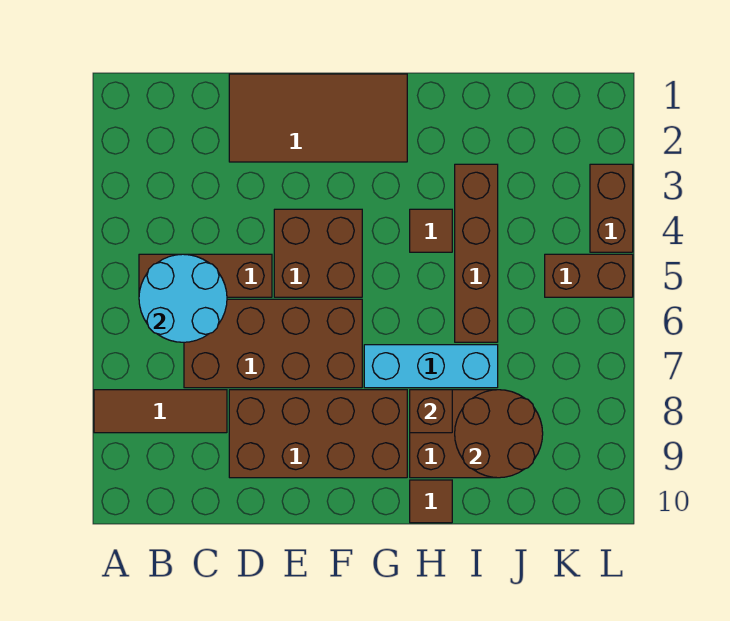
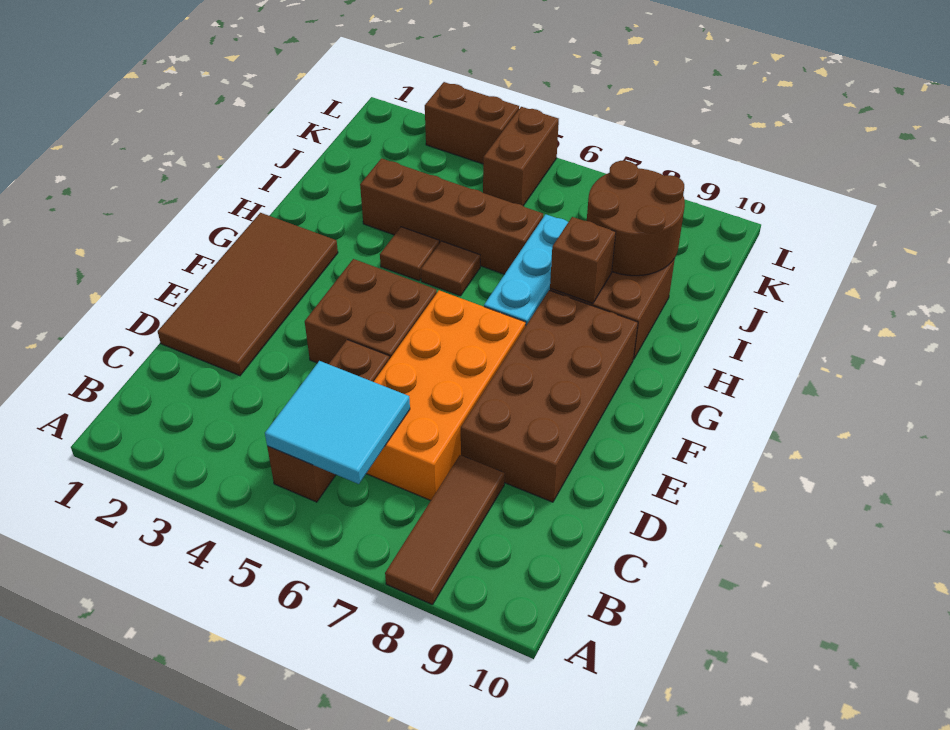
cyan round brick B5:C6 level 2 -> cyan tile B5:C6 level 2
brown brick C6:F7 level 1 -> orange brick C6:F7 level 1
brown tile H10 level 1 -> brown tile H5 level 1

